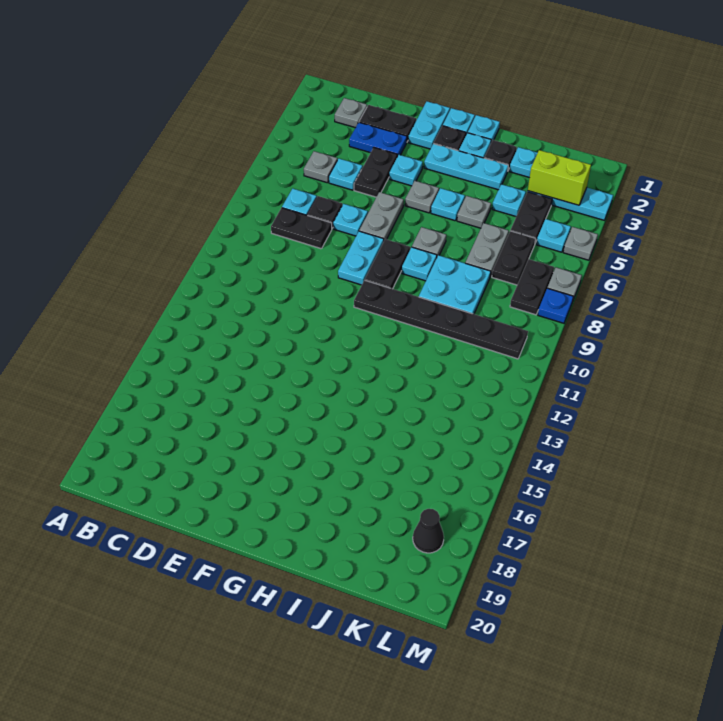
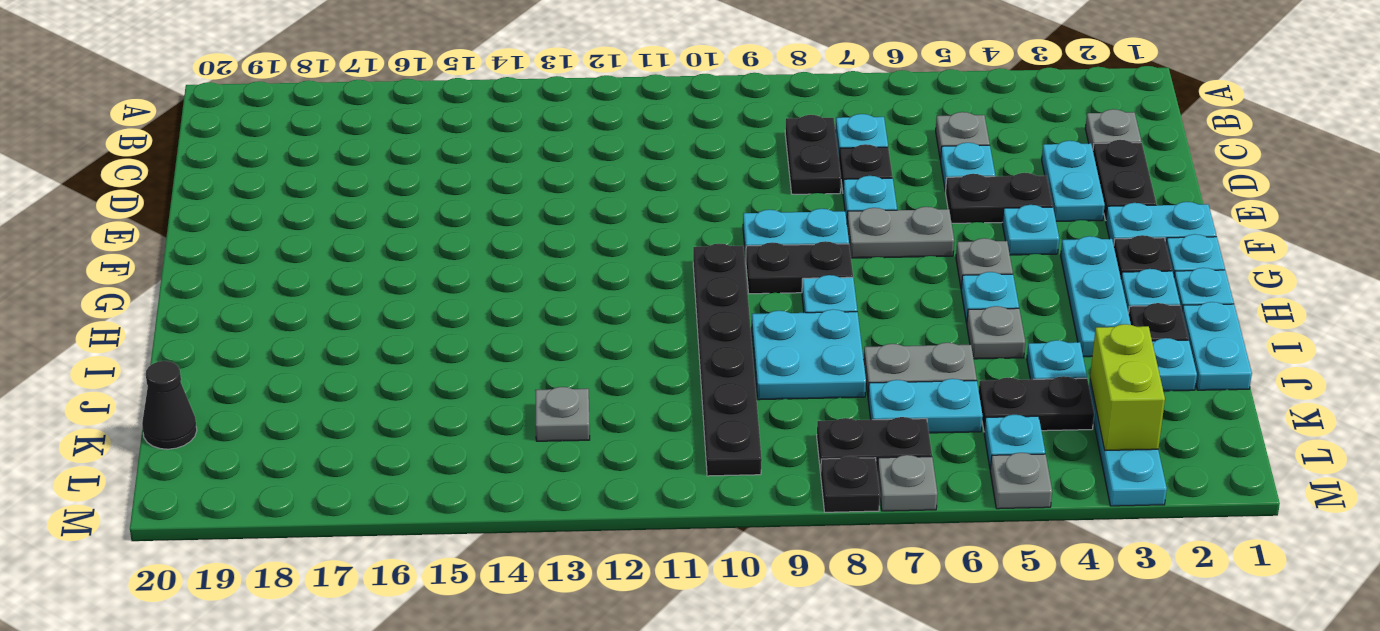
blue plate D3:E3 level 1 -> cyan plate D3:E3 level 1
grey plate H7 level 1 -> grey plate K13 level 1
none -> cyan plate I1:J1 level 1
black plate K6:K7 level 1 -> cyan plate K6:K7 level 1
black cone L18 level 1 -> black cone K20 level 1
blue plate M8 level 1 -> black plate M8 level 1

